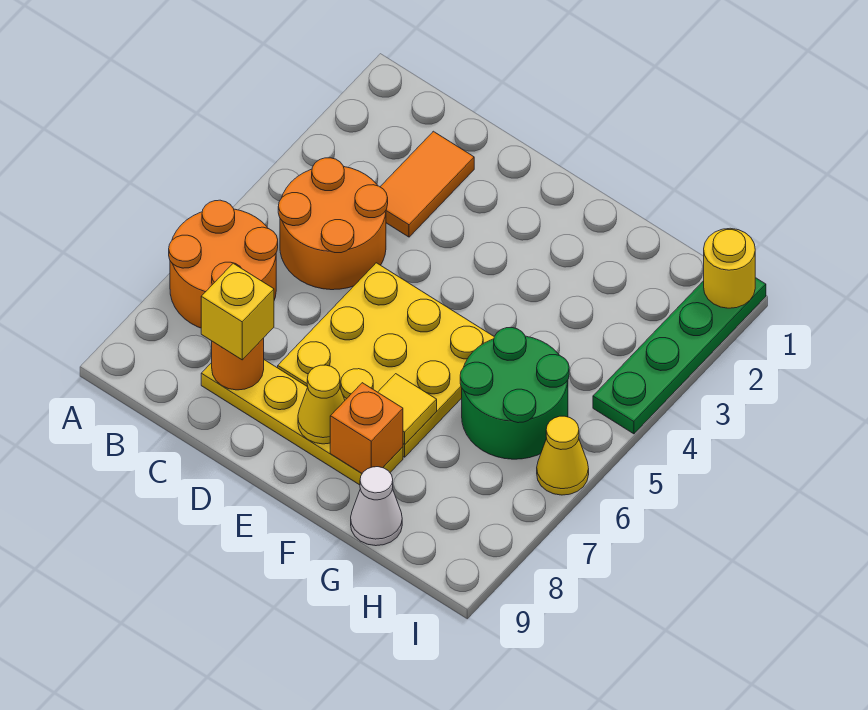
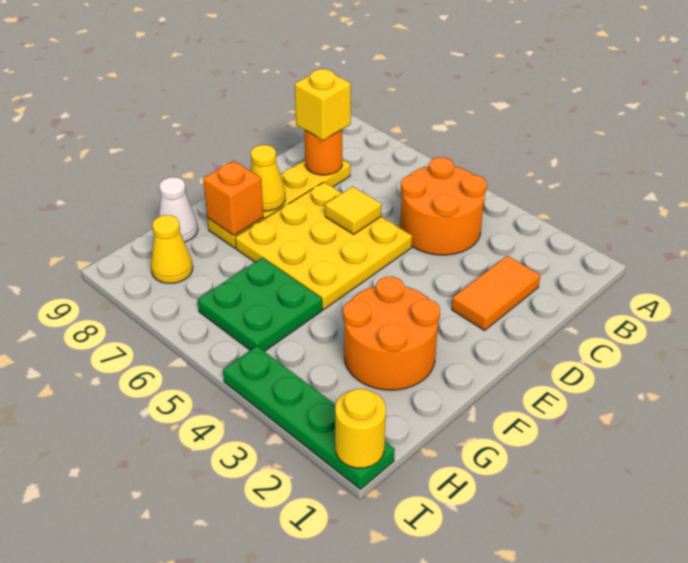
orange round brick A6:B7 level 1 -> orange round brick F2:G3 level 1
orange tile C2:C3 level 1 -> orange tile C2:D2 level 1
yellow tile F7 level 2 -> yellow tile D6 level 2
green round brick G5:H6 level 1 -> green plate G5:H6 level 1
yellow cone I6 level 1 -> yellow cone H8 level 1

